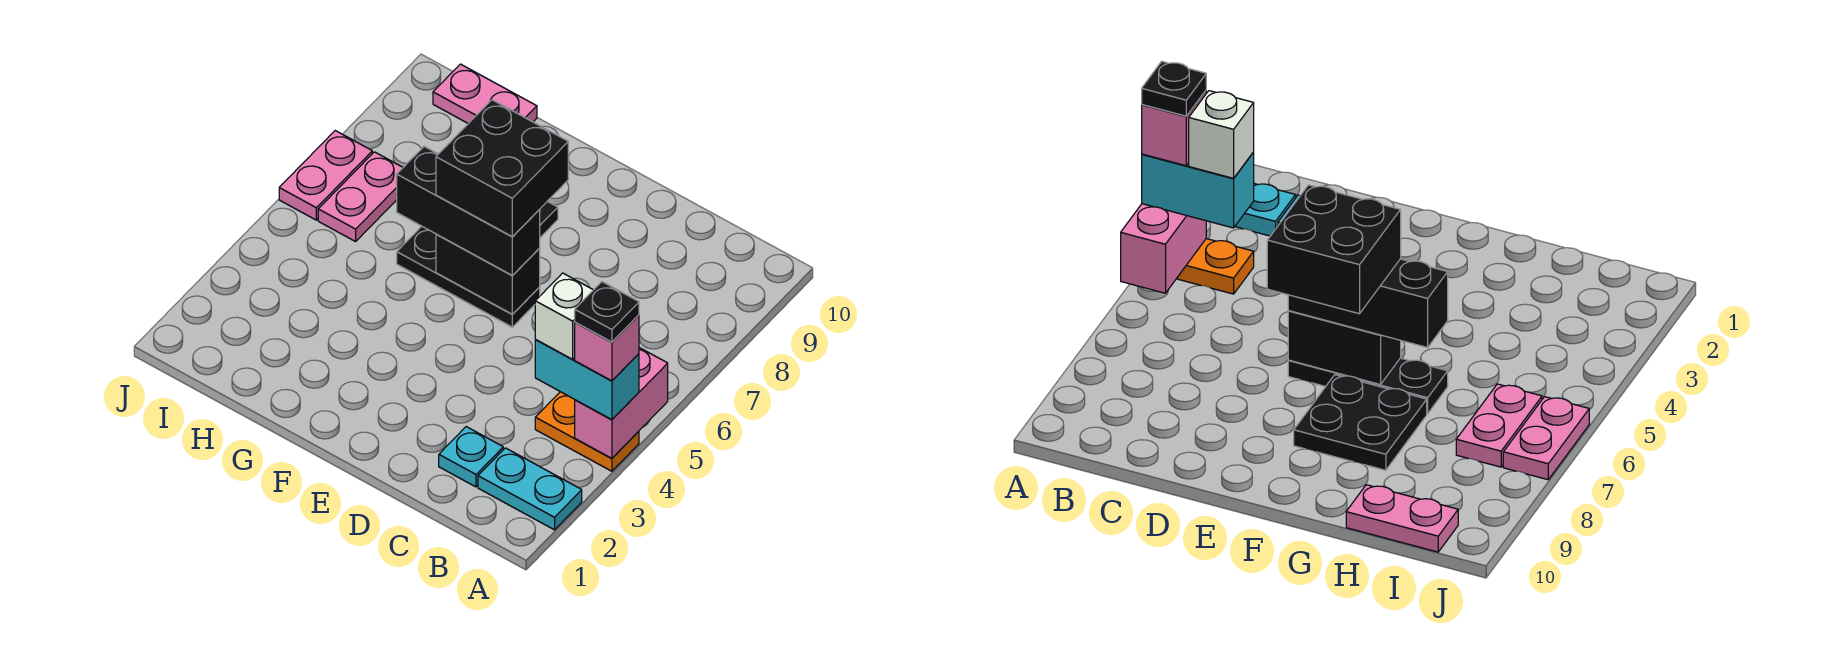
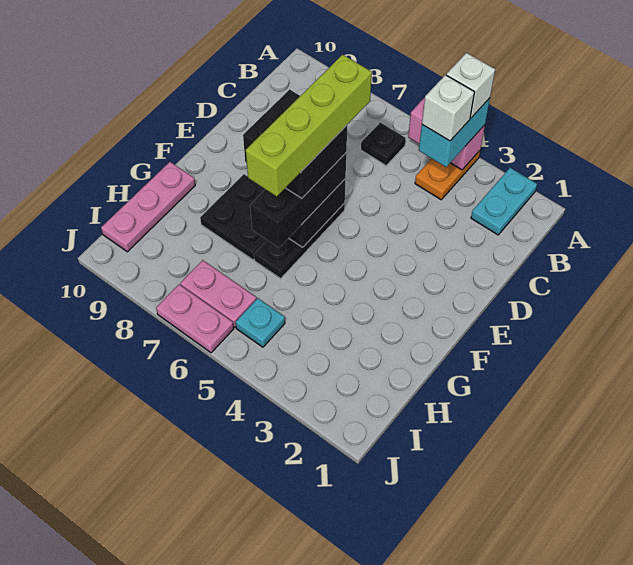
pink brick A4 level 4 -> white brick A4 level 4
black plate A4 level 5 -> black plate B6 level 1
cyan plate C2 level 1 -> cyan plate I5 level 1
none -> lime brick D6:G6 level 5
pink plate H10:I10 level 1 -> pink plate G10:I10 level 1

